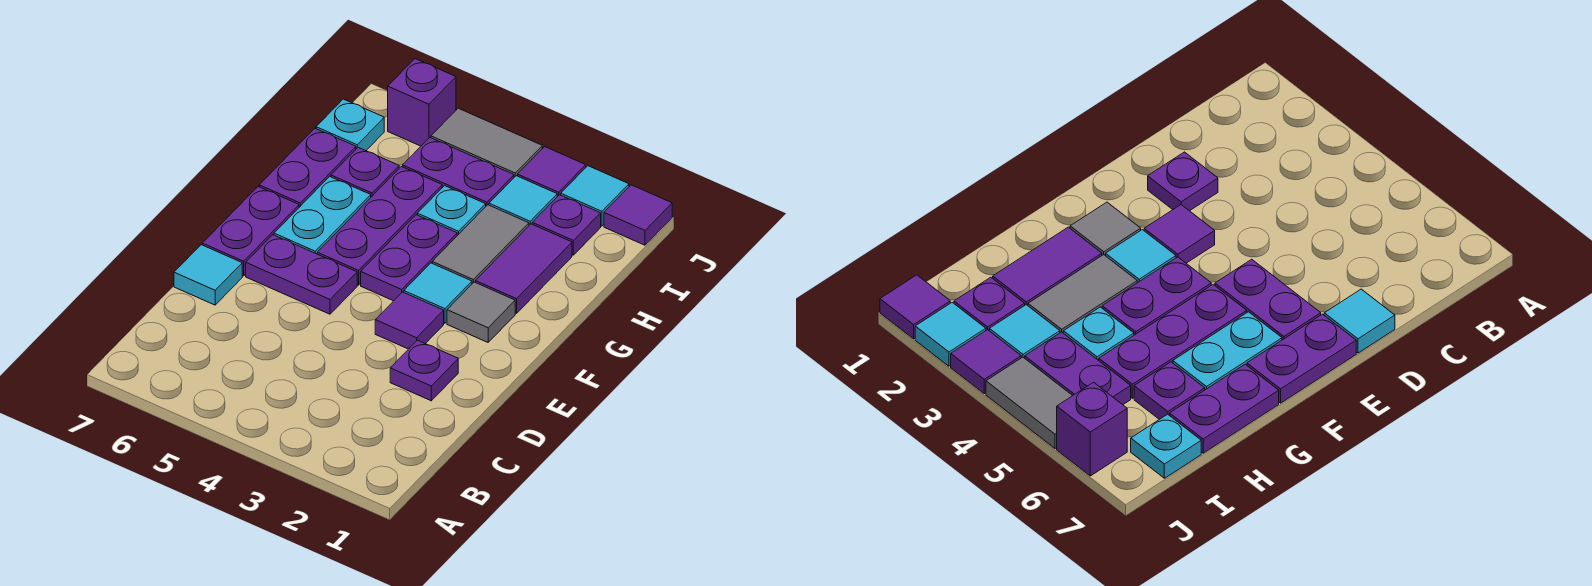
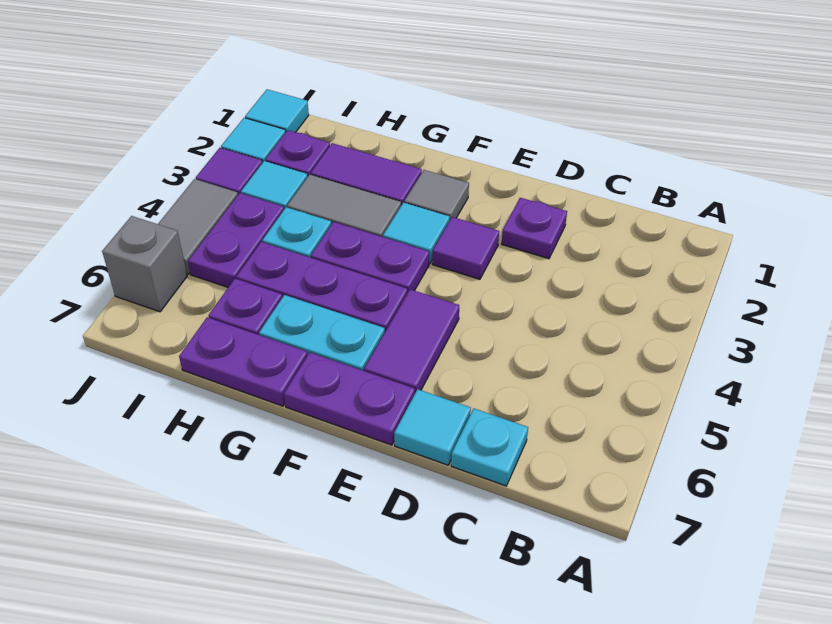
purple plate E5:E6 level 1 -> purple tile E5:E6 level 1
cyan plate I7 level 1 -> cyan plate C7 level 1
purple tile J1 level 1 -> cyan tile J1 level 1
purple brick J6 level 1 -> grey brick J6 level 1

